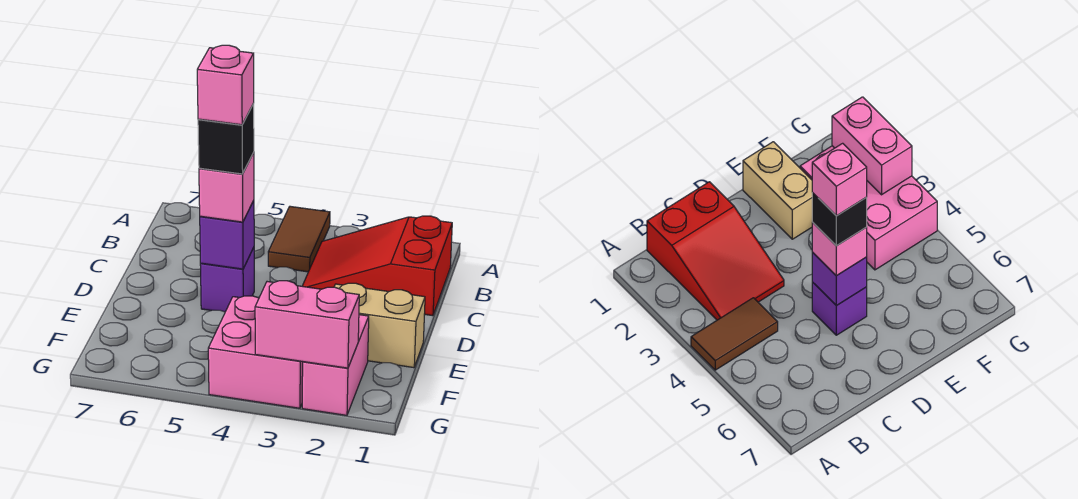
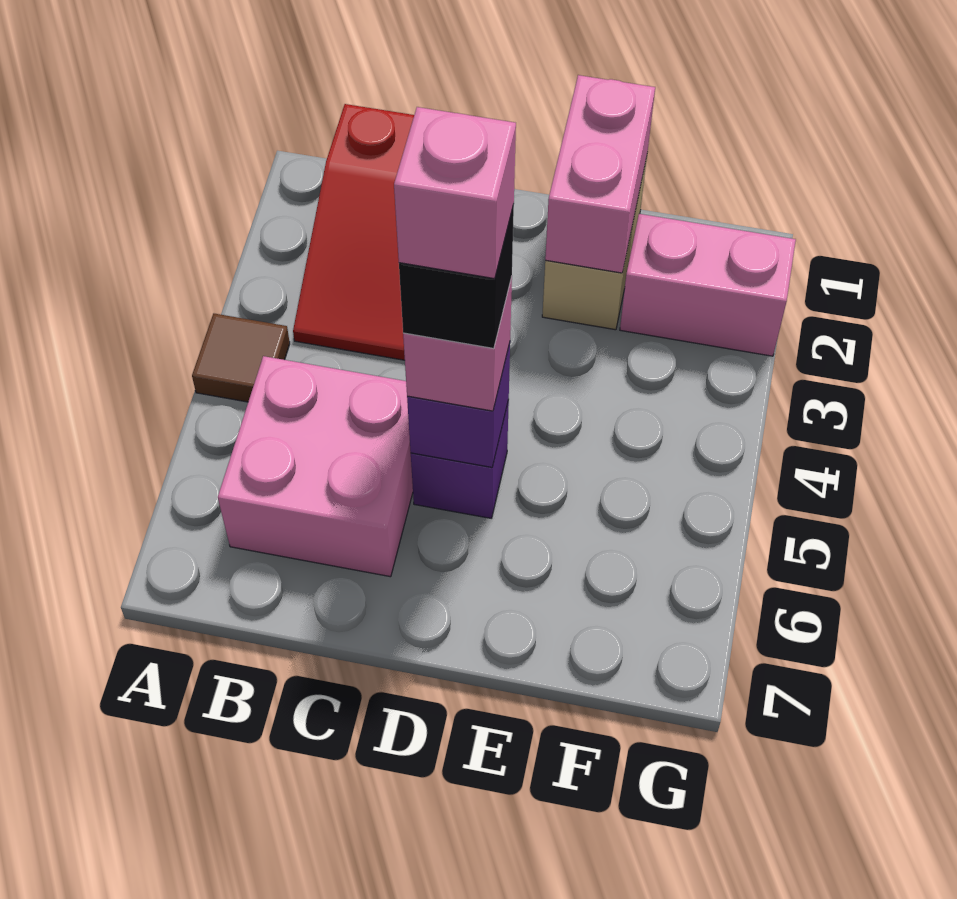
brown tile A4:B4 level 1 -> brown tile A4 level 1
pink brick F3:G4 level 1 -> pink brick B5:C6 level 1
pink brick G2:G3 level 2 -> pink brick E1:E2 level 2

